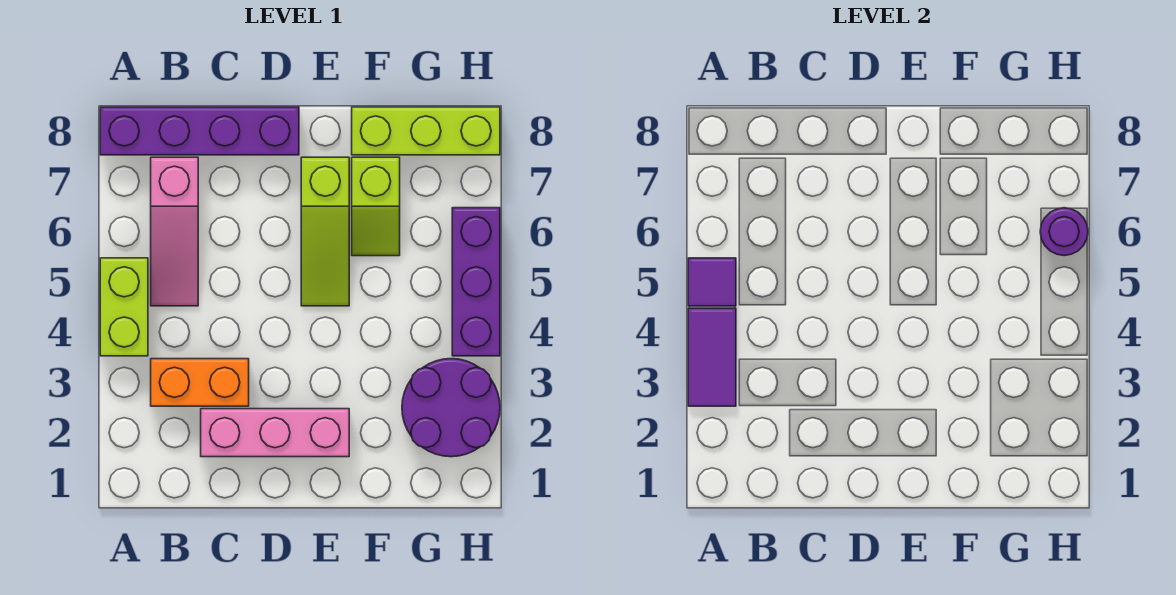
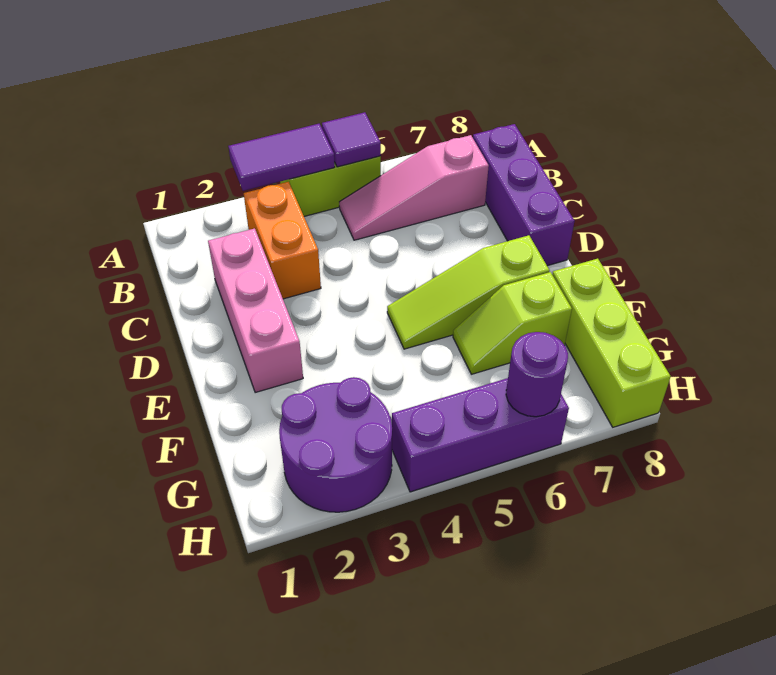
purple brick A8:D8 level 1 -> purple brick B8:D8 level 1

